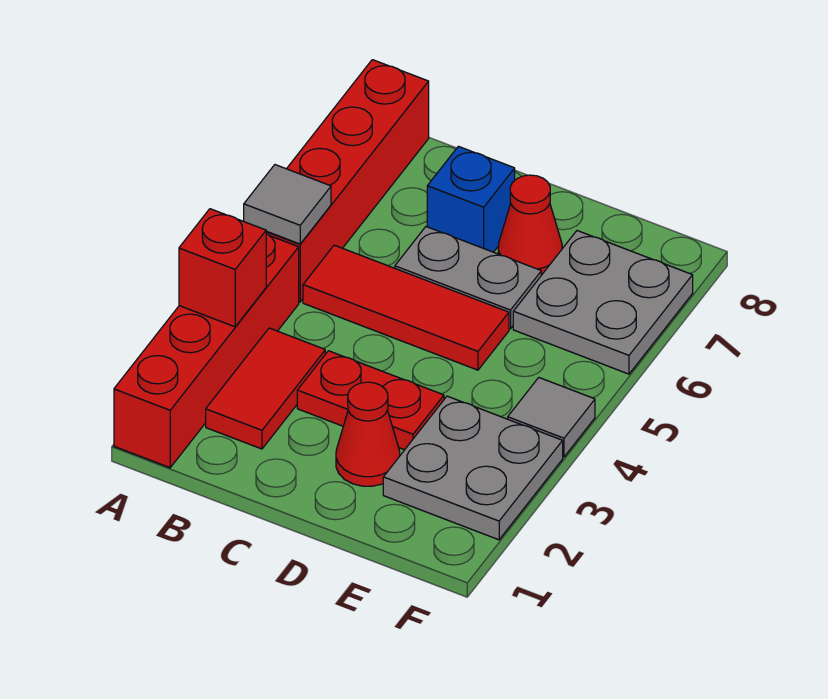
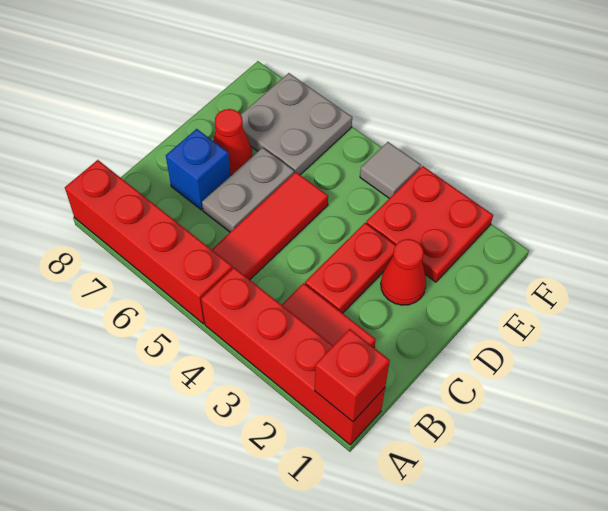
red brick A3 level 2 -> red brick A1 level 2
grey tile A5 level 2 -> none
grey plate E2:F3 level 1 -> red plate E2:F3 level 1

